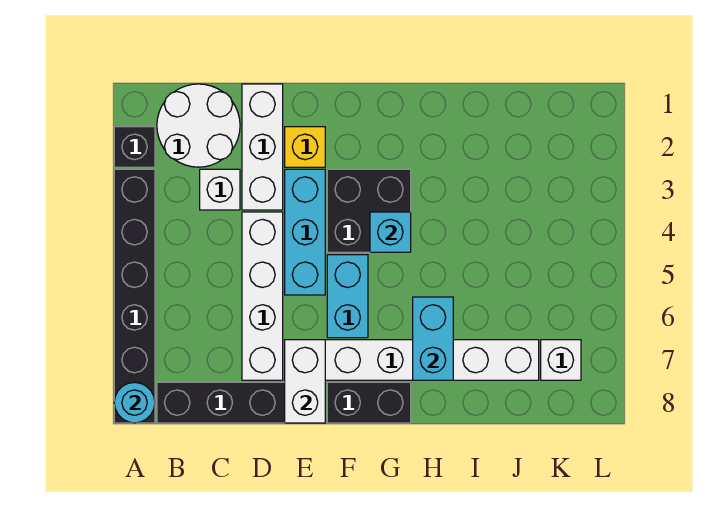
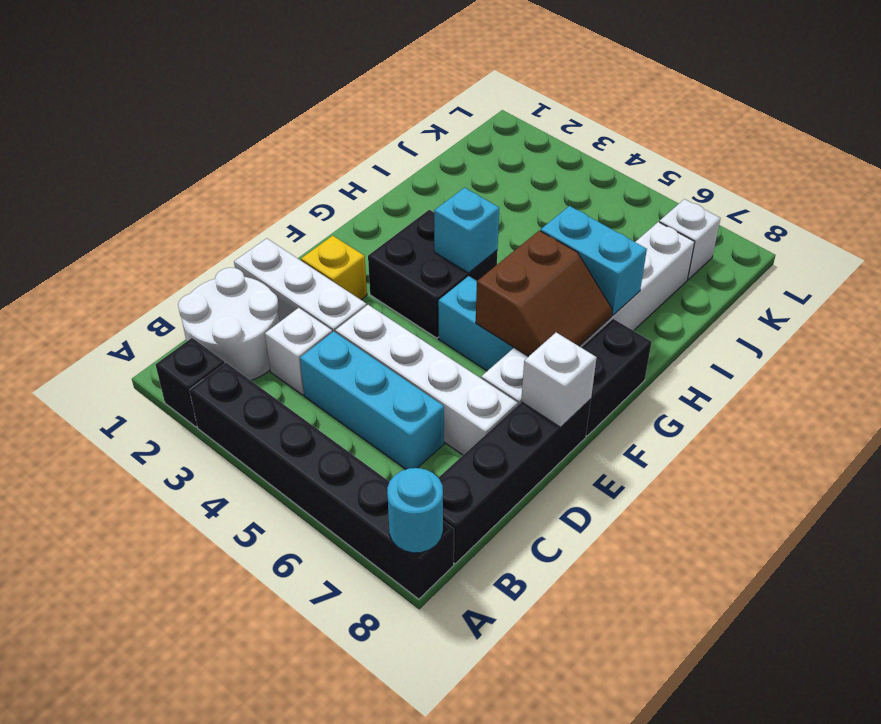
cyan brick E3:E5 level 1 -> cyan brick C4:C6 level 1
white brick E7:E8 level 2 -> white brick E8 level 2
none -> brown slope F6:G7 level 2 top 6

